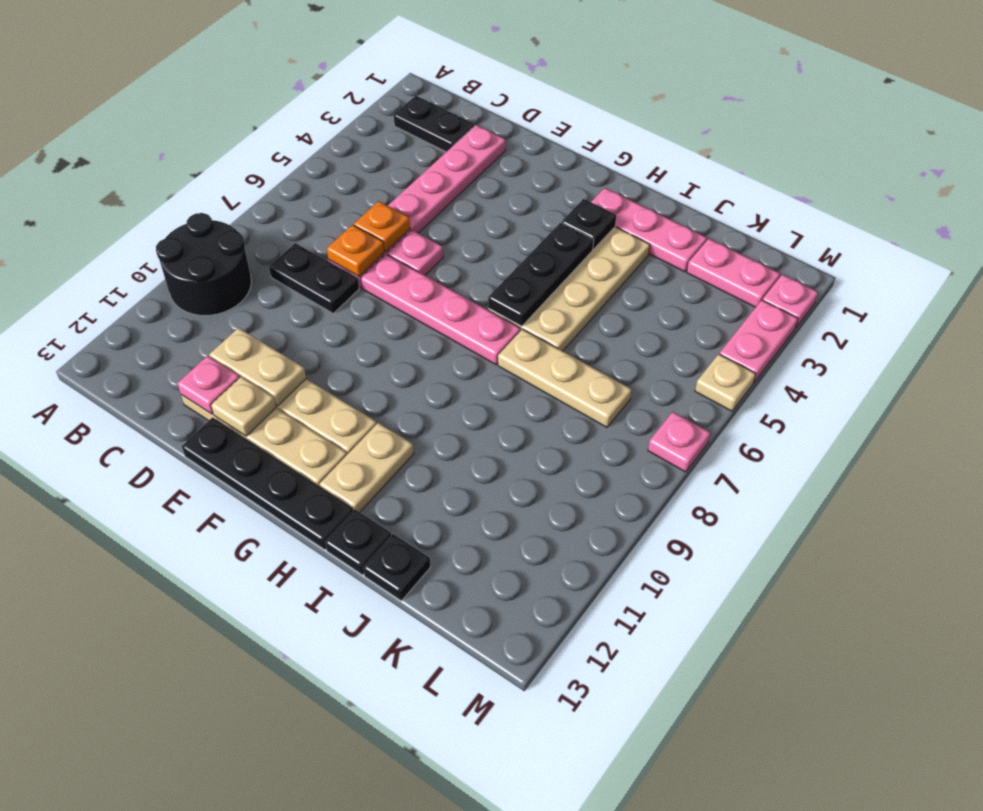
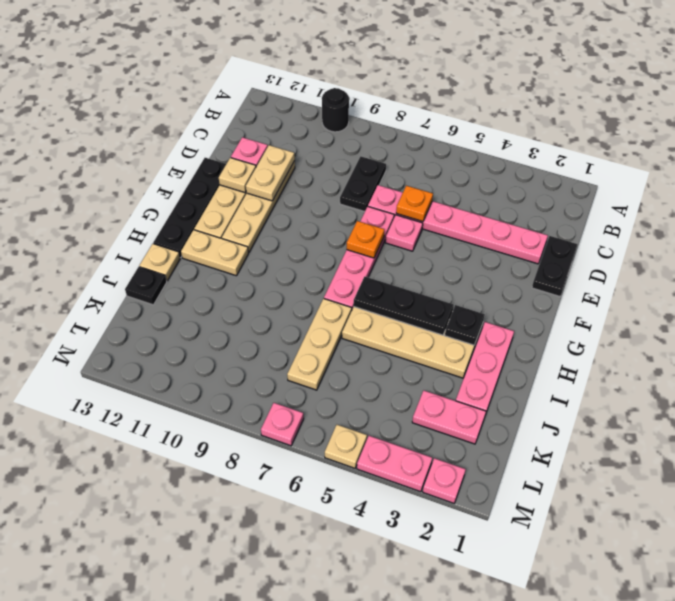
black round brick A9:B10 level 1 -> black round brick A10 level 1
black plate B2:C2 level 1 -> black plate D1:E1 level 1
orange plate D7 level 2 -> orange plate F7 level 2
black plate I13 level 1 -> tan plate I13 level 1
pink plate K2:L2 level 1 -> pink plate K2:K3 level 1

